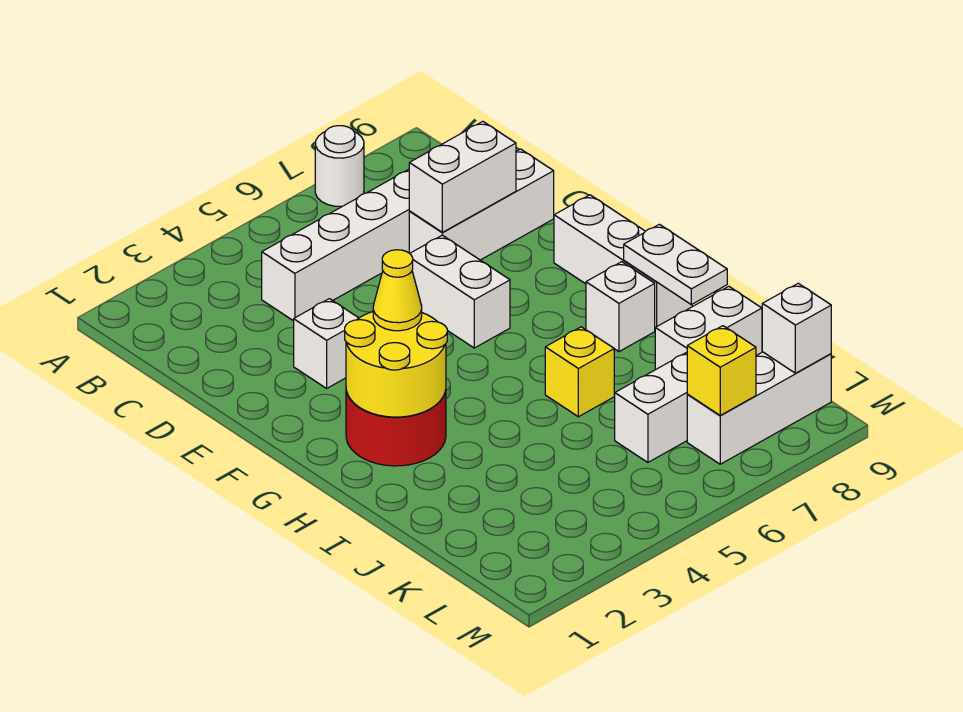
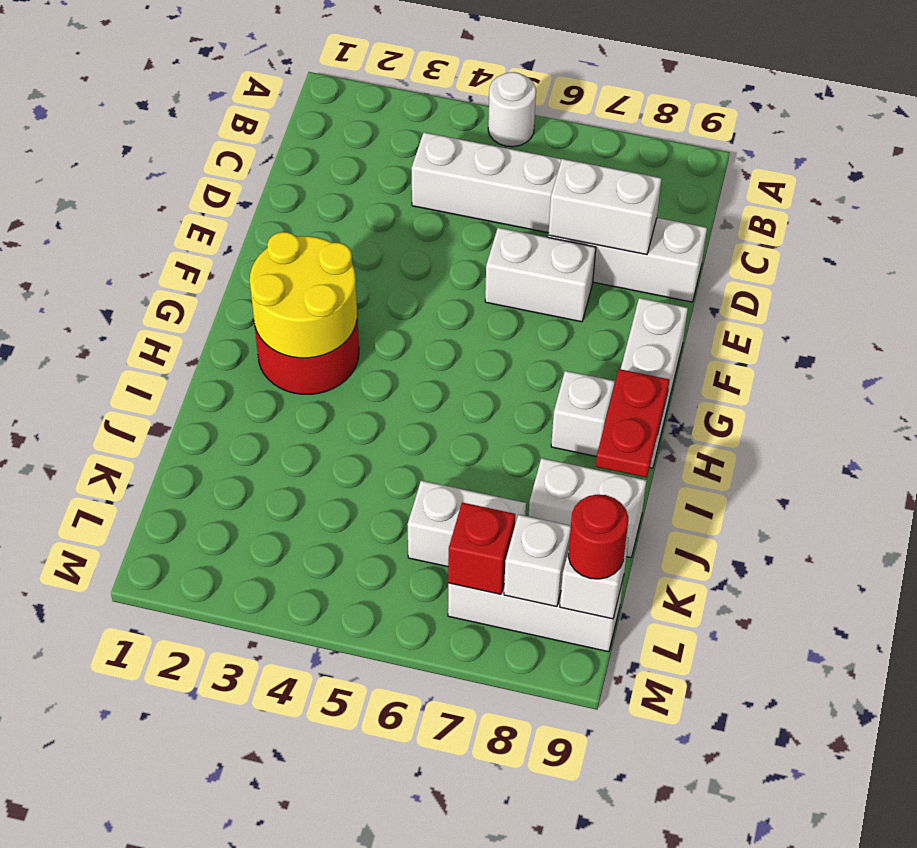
white round brick A7 level 1 -> white round brick A5 level 1
white brick E3 level 1 -> white brick L8 level 2
white brick E6:F6 level 1 -> white brick E6:E7 level 1
yellow cone G3 level 3 -> none
white plate H9:I9 level 2 -> red plate H9:I9 level 2
yellow brick I6 level 1 -> none
yellow brick L7 level 2 -> red brick L7 level 2
none -> red round brick L9 level 3

